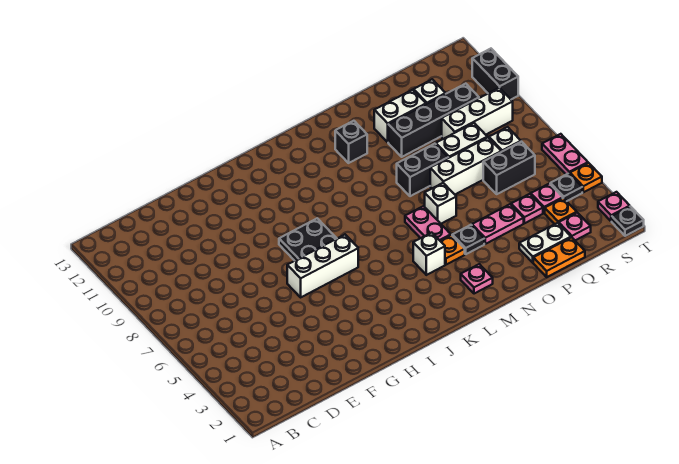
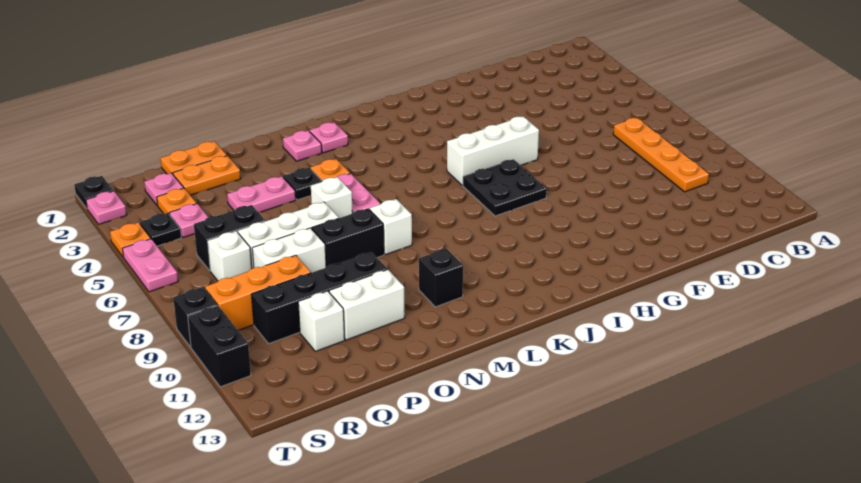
none -> orange plate C7:C10 level 1
white brick L4 level 1 -> white brick M8 level 1
white plate P2:Q2 level 1 -> orange plate P2:Q2 level 1
pink plate Q4 level 1 -> pink plate L2 level 1
white brick Q9:S9 level 1 -> orange brick Q9:S9 level 1
none -> black brick T9 level 1

